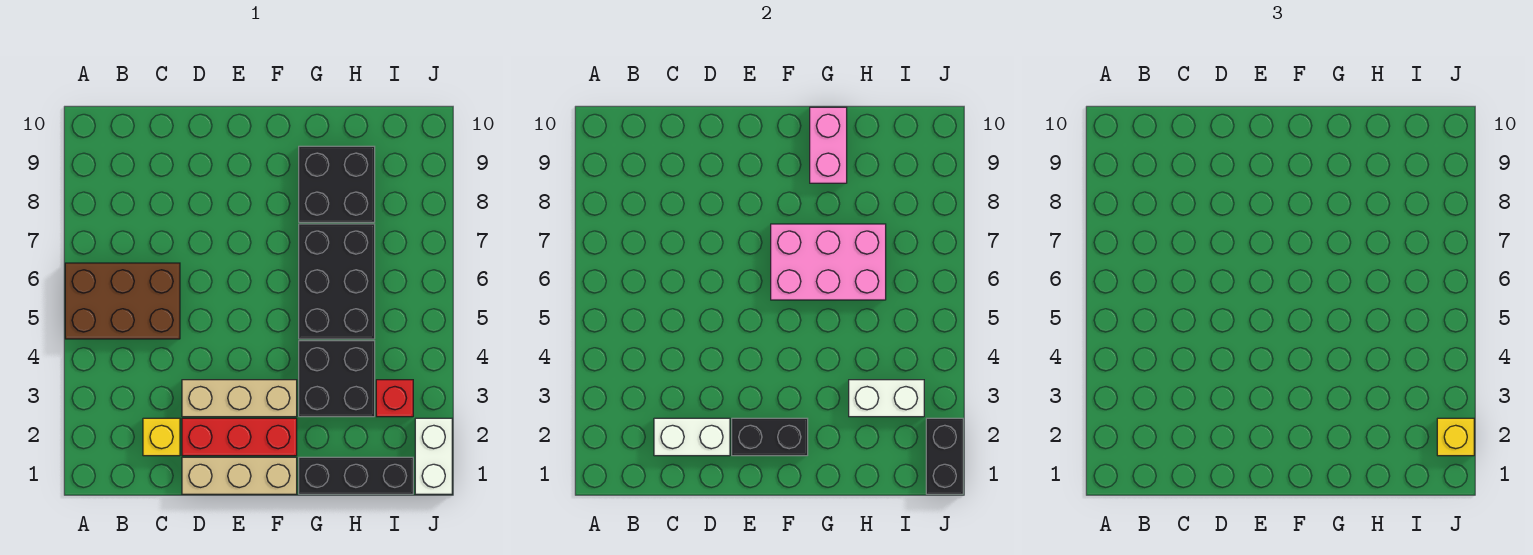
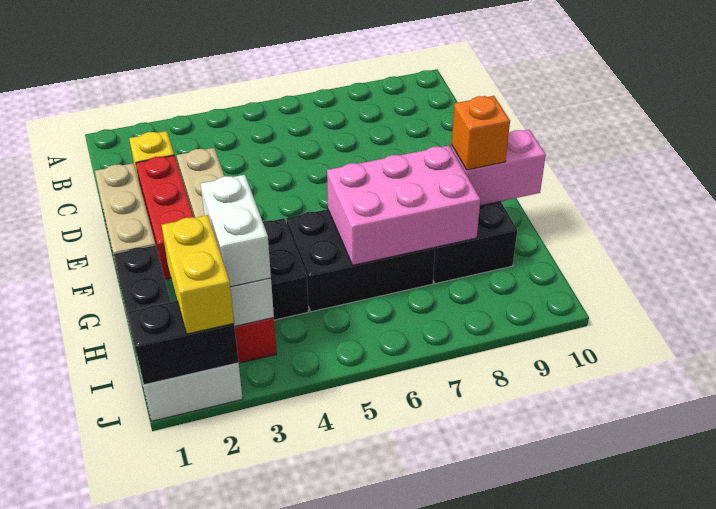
brown brick A5:C6 level 1 -> none
white brick C2:D2 level 2 -> white brick H3:I3 level 3
black brick E2:F2 level 2 -> none
pink brick F6:H7 level 2 -> pink brick G6:H8 level 2
none -> orange brick G9 level 3
yellow brick J2 level 3 -> yellow brick I2:J2 level 3

